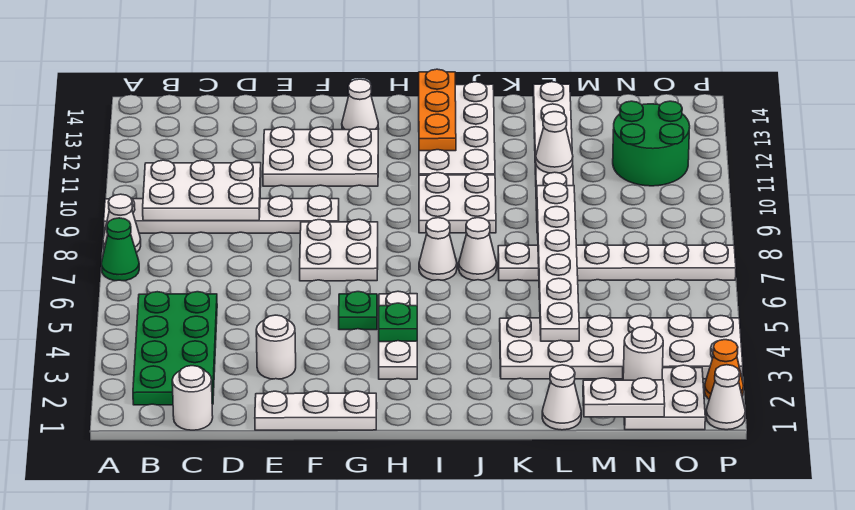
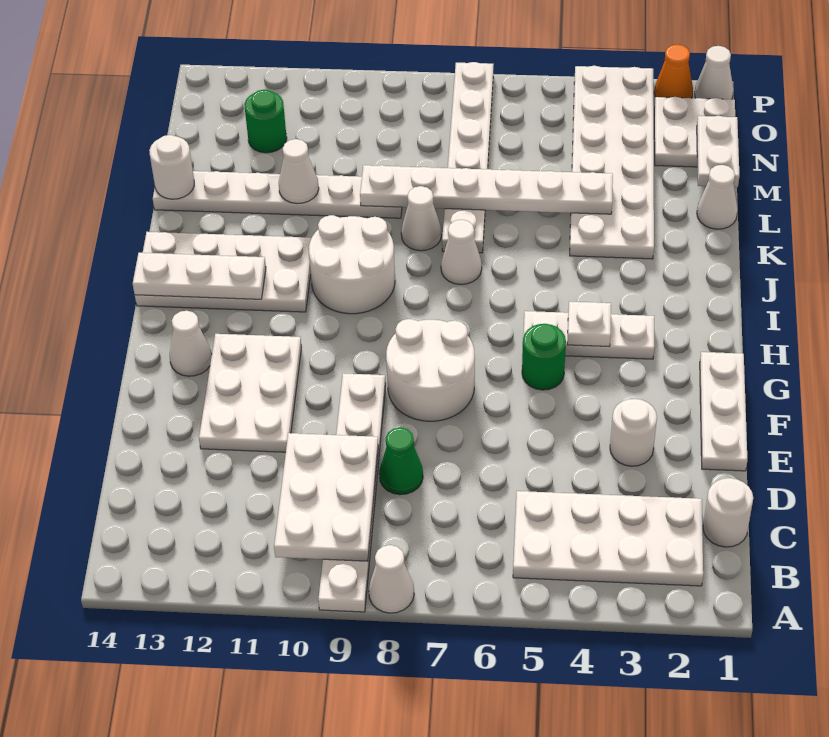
green cone A7 level 1 -> green cone D8 level 1
green plate B2:C5 level 1 -> white plate B2:C5 level 1
white plate F7:G8 level 1 -> white round brick F7:G8 level 1
green plate G5 level 1 -> green round brick G5 level 1
green plate H4 level 2 -> white plate H4 level 2
white cone I7 level 1 -> white cone K8 level 1
white plate I9:J10 level 1 -> white round brick I9:J10 level 1
orange plate I12:I14 level 2 -> white plate I12:I14 level 2
white round brick N2 level 2 -> white round brick L14 level 2
green round brick N11:O12 level 1 -> green round brick N12 level 1

